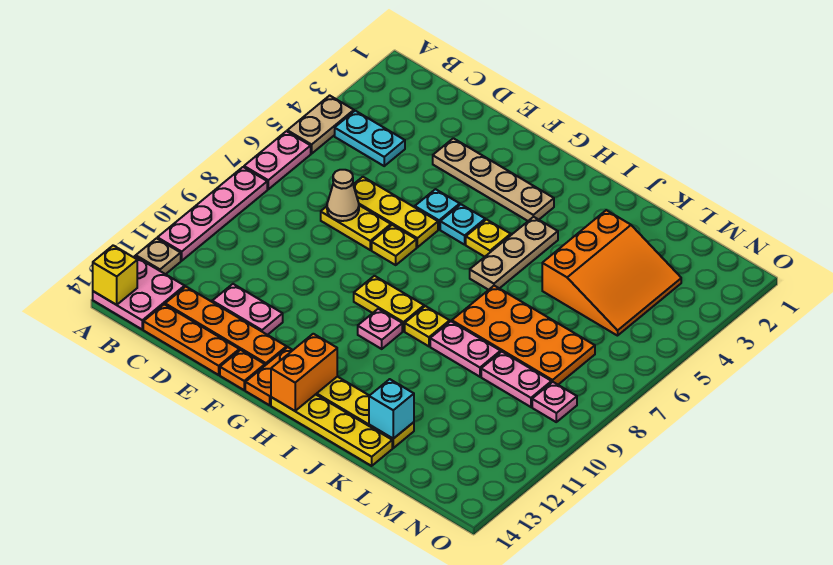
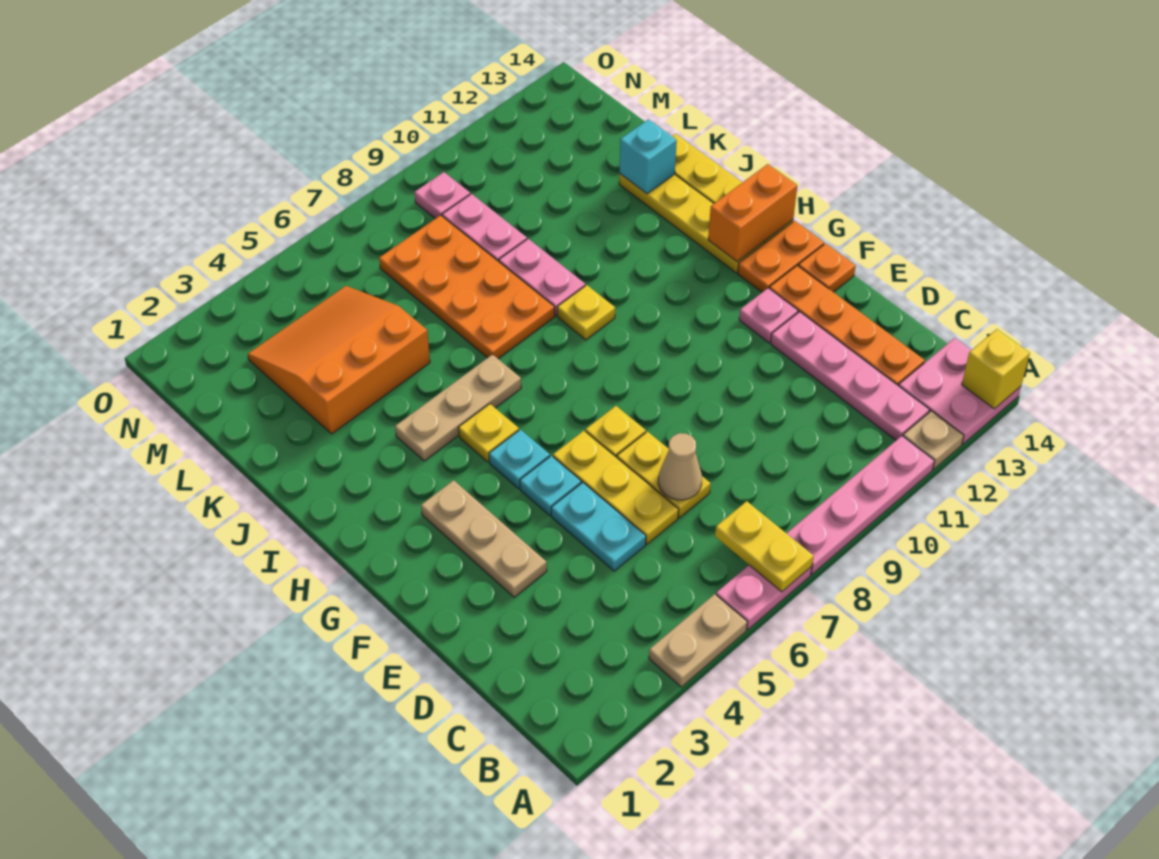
cyan plate B4:C4 level 1 -> cyan plate D5:E5 level 1
orange plate C14:E14 level 1 -> none
pink plate D12:E12 level 1 -> pink plate B12:E12 level 1
tan plate E3:H3 level 1 -> tan plate E3:G3 level 1
yellow plate G9:H9 level 1 -> yellow plate A7:B7 level 2
pink plate H10 level 1 -> pink plate F12 level 1

